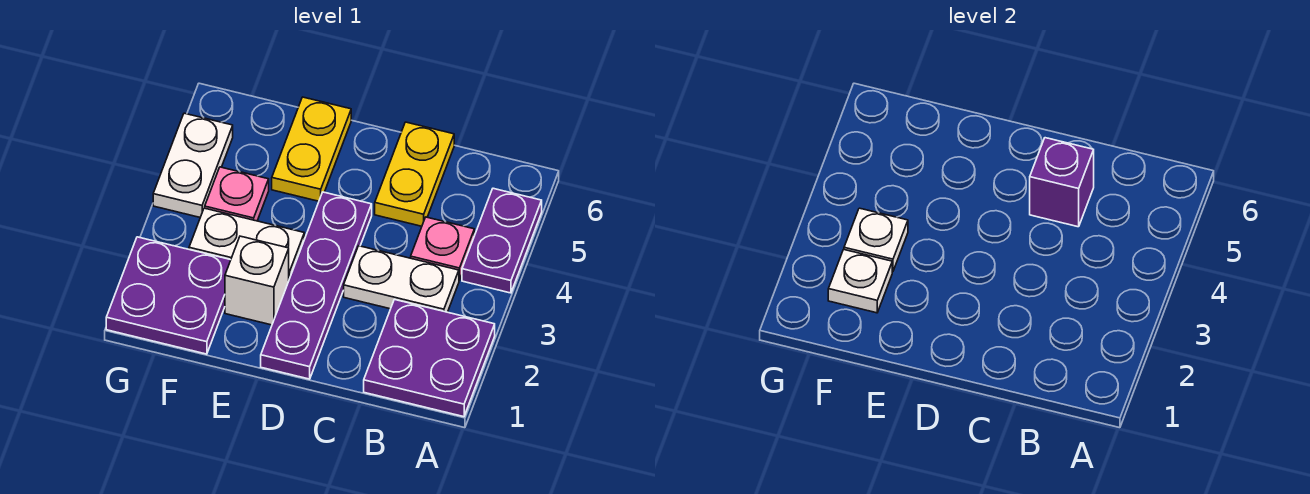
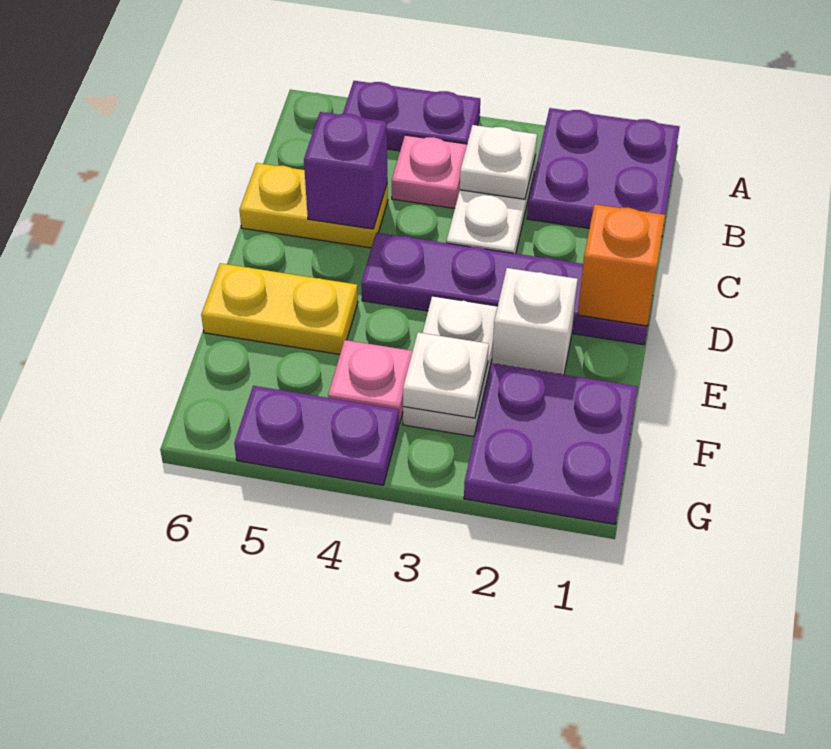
none -> orange brick D1 level 2
white plate F2 level 2 -> white plate B3 level 2
white plate G4:G5 level 1 -> purple plate G4:G5 level 1

